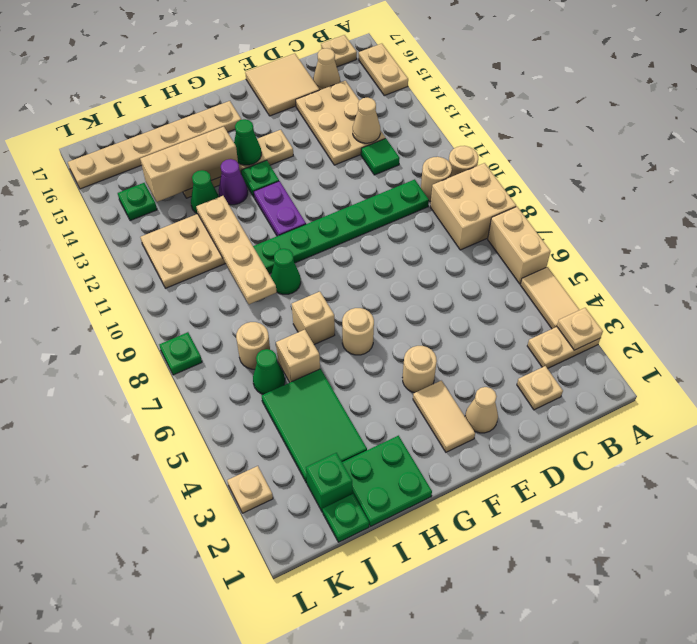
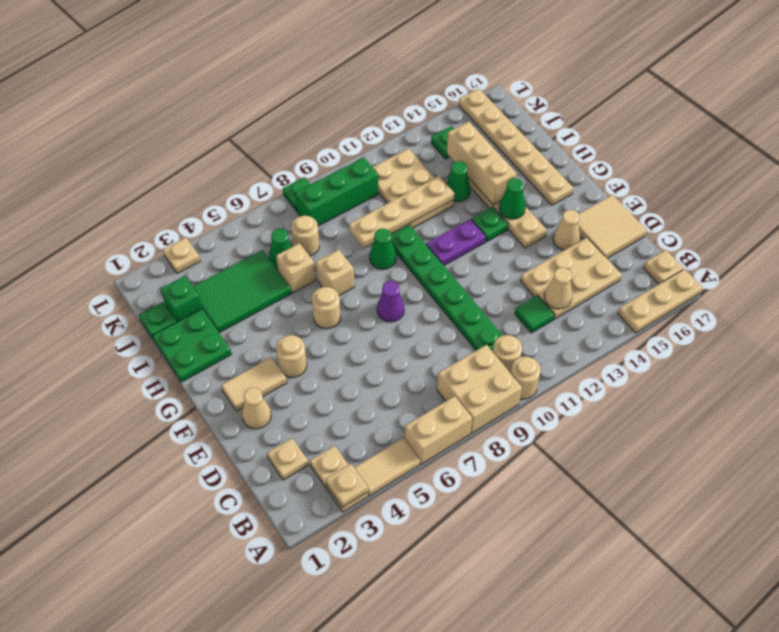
tan plate A15:A16 level 1 -> tan plate A15:A17 level 1
tan cone C16 level 1 -> tan cone E15 level 1
purple cone H13 level 1 -> purple cone F8 level 1
none -> green brick K8:K10 level 1

